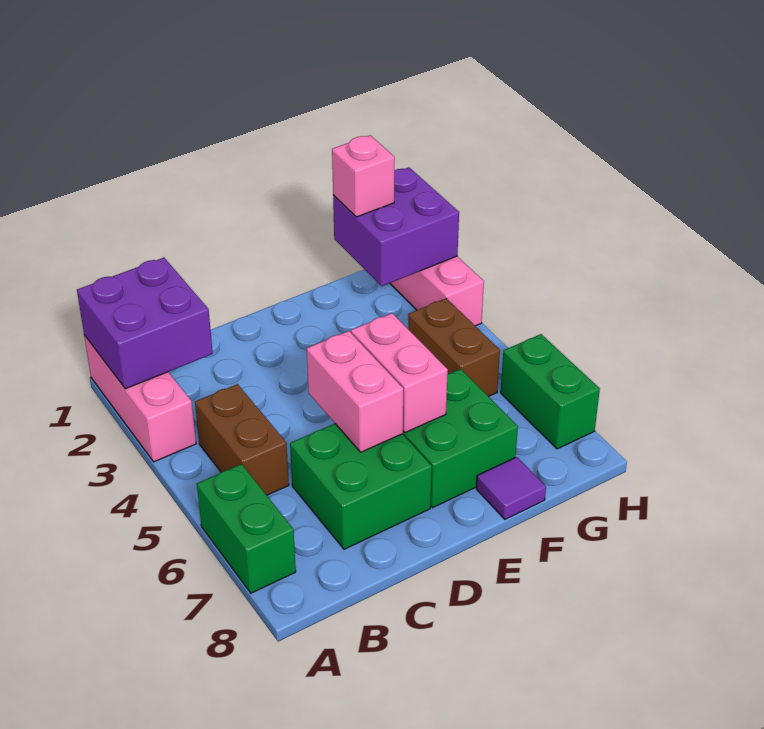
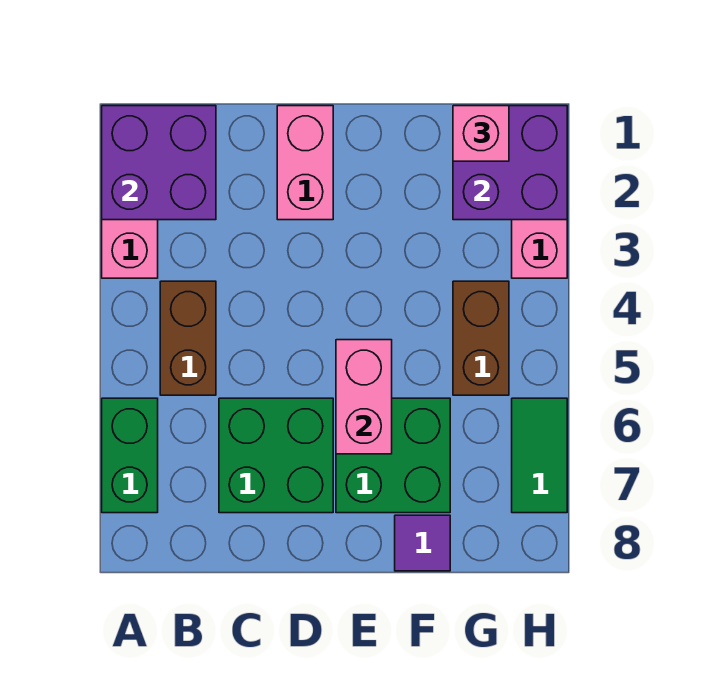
pink brick D5:D6 level 2 -> pink brick D1:D2 level 1
green brick H6:H7 level 1 -> green tile H6:H7 level 1

